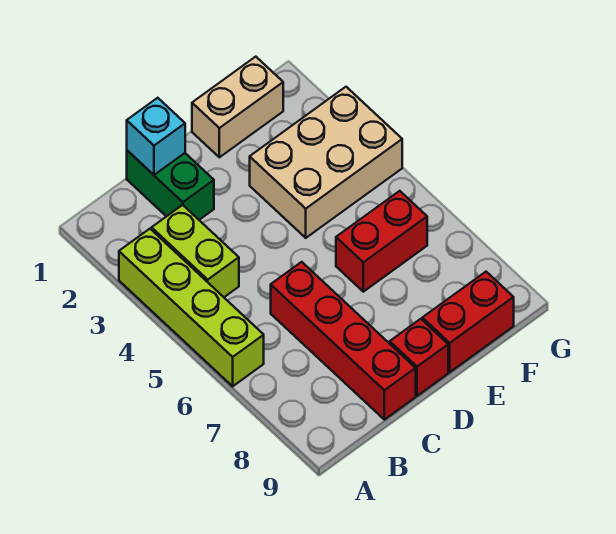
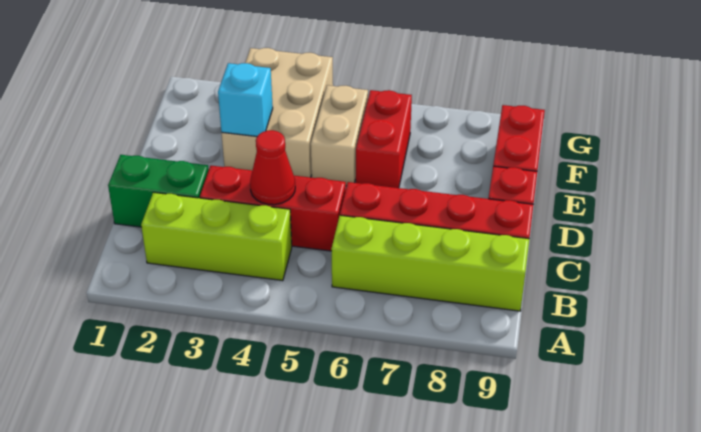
lime brick A3:A6 level 1 -> lime brick B6:B9 level 1
lime brick B3:B4 level 1 -> lime brick B2:B4 level 1
cyan brick C1 level 2 -> cyan brick E3 level 2
none -> red brick C3:C5 level 1
none -> red cone C4 level 2
tan brick E1:F1 level 1 -> tan brick E5:F5 level 1

